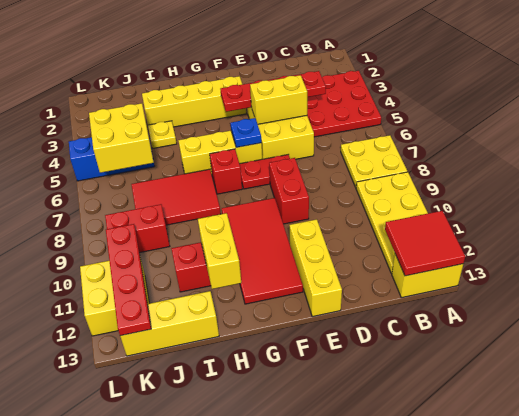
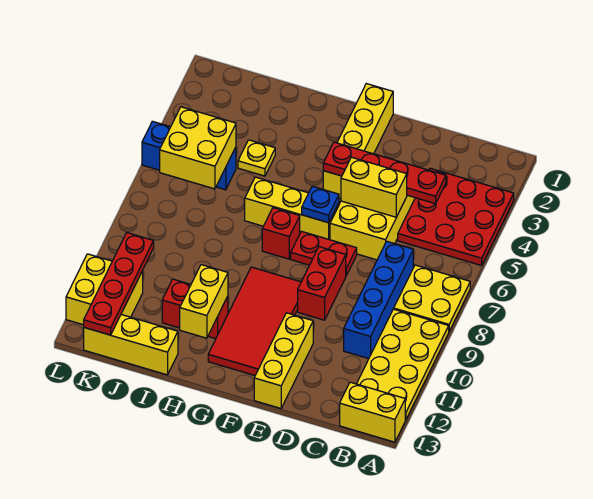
red tile A12:B13 level 2 -> none
none -> blue brick C7:C10 level 1
yellow brick F3:I3 level 1 -> yellow brick F1:F4 level 1
red tile H7:J8 level 1 -> none
red brick J9:K9 level 1 -> none

